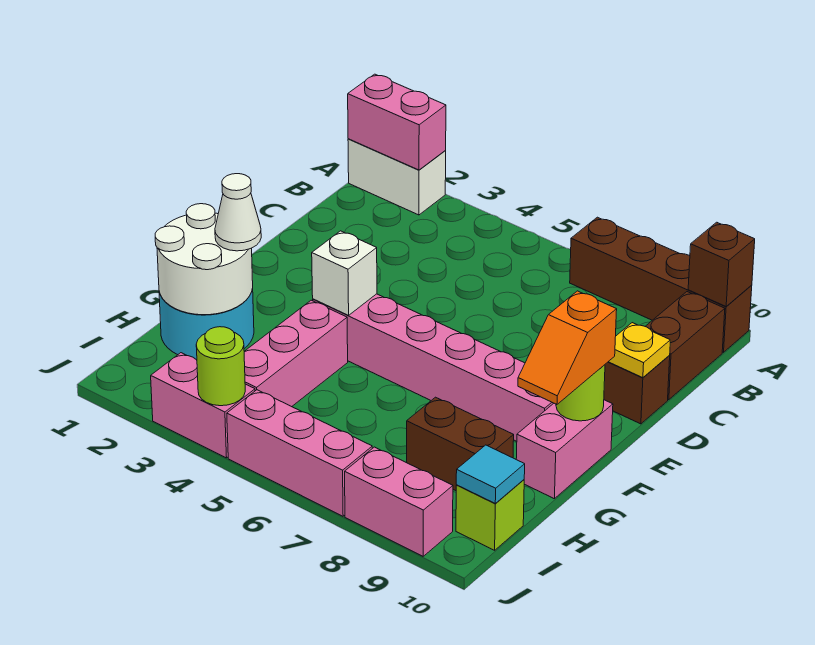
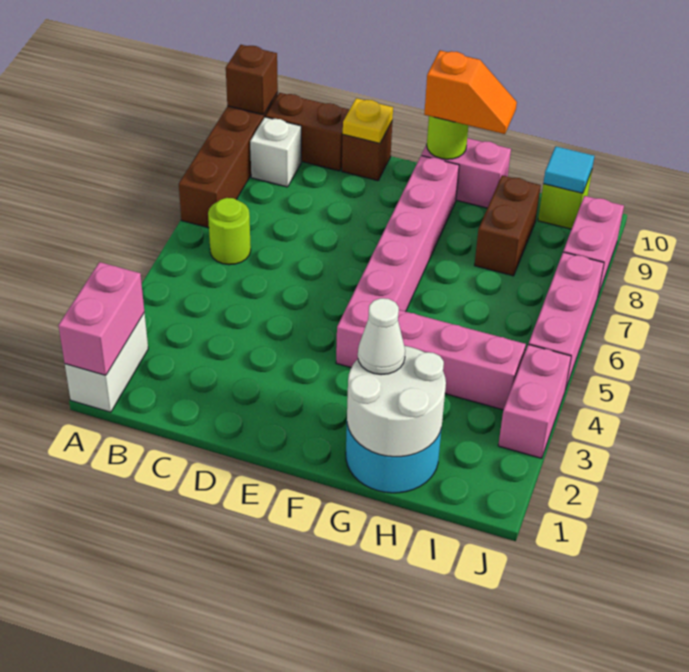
white brick F4 level 2 -> white brick B9 level 1
lime round brick J4 level 2 -> lime round brick B6 level 1

